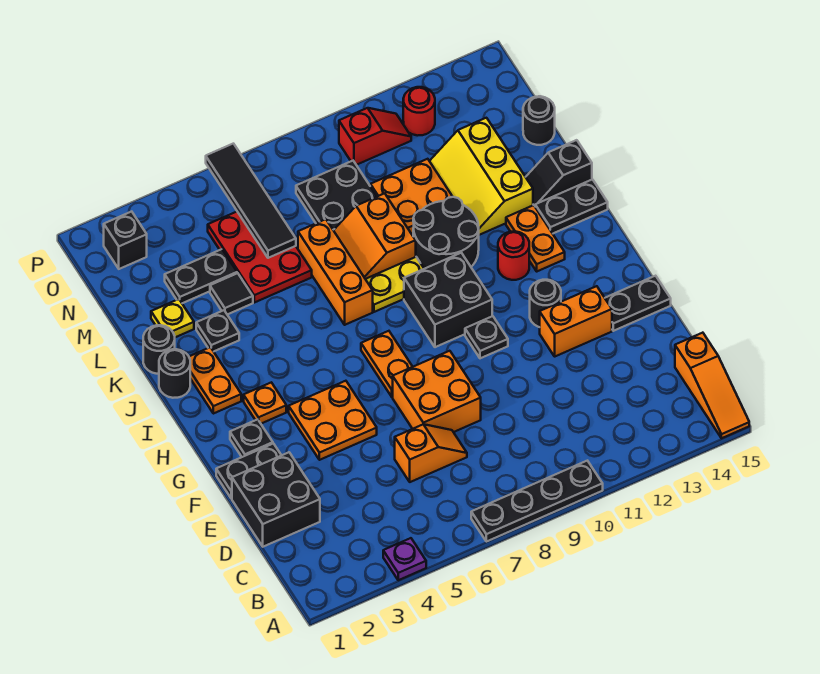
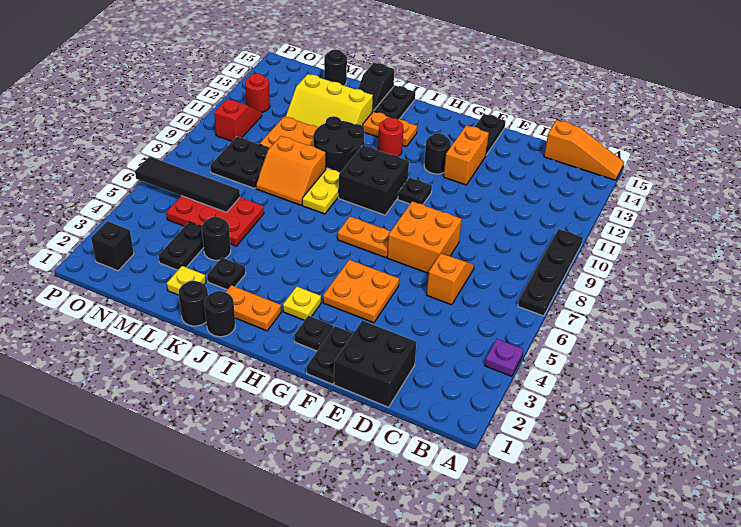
orange plate H3 level 1 -> yellow plate H3 level 1
orange brick J7:L7 level 1 -> none
black tile L4 level 1 -> black round brick L4 level 1

